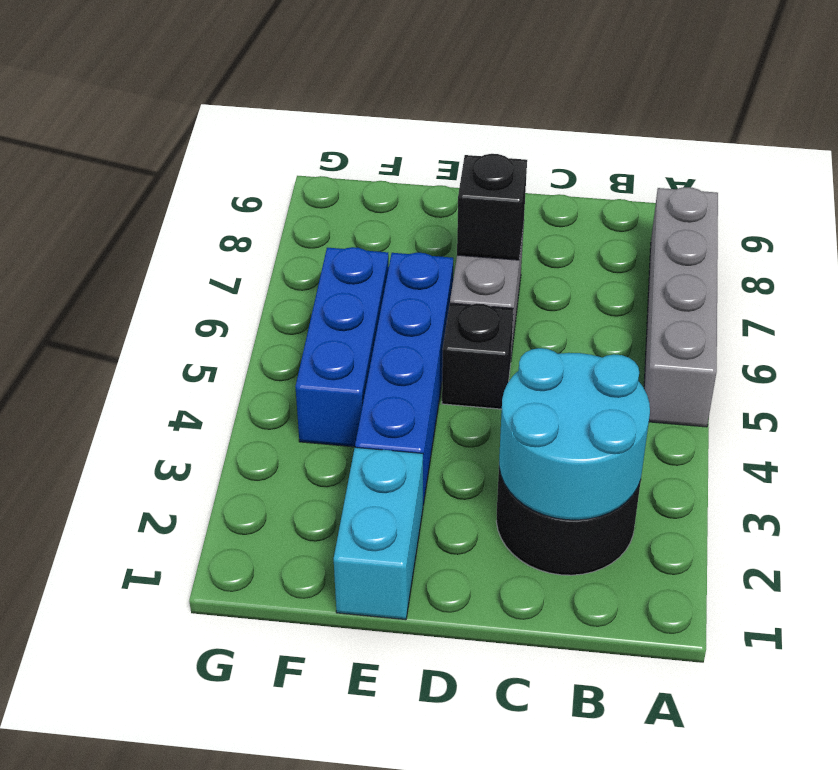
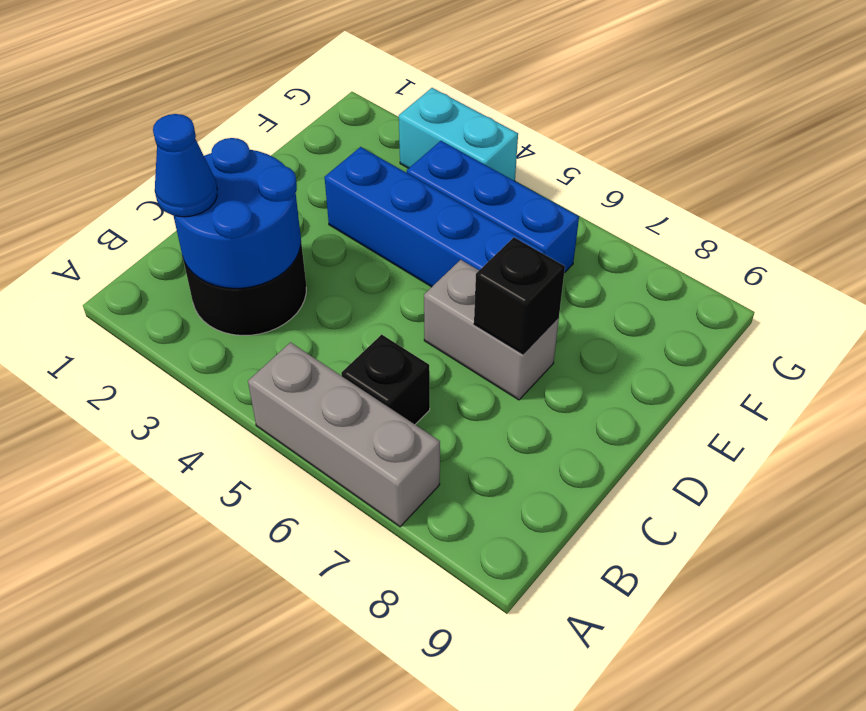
grey brick A5:A8 level 1 -> grey brick A5:A7 level 1
cyan round brick B2:C3 level 2 -> blue round brick B2:C3 level 2
none -> blue cone B2 level 3
black brick D5 level 1 -> black brick B6 level 1
cyan brick E1:E2 level 1 -> cyan brick G3:G4 level 1

